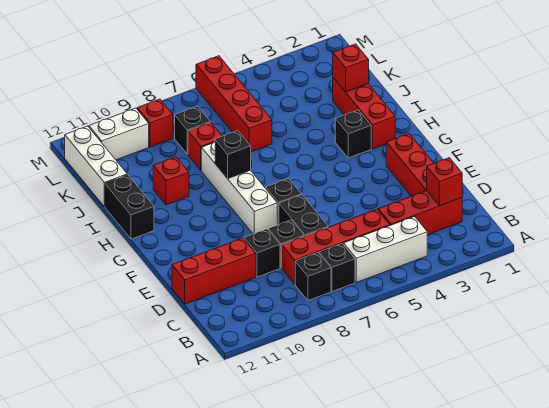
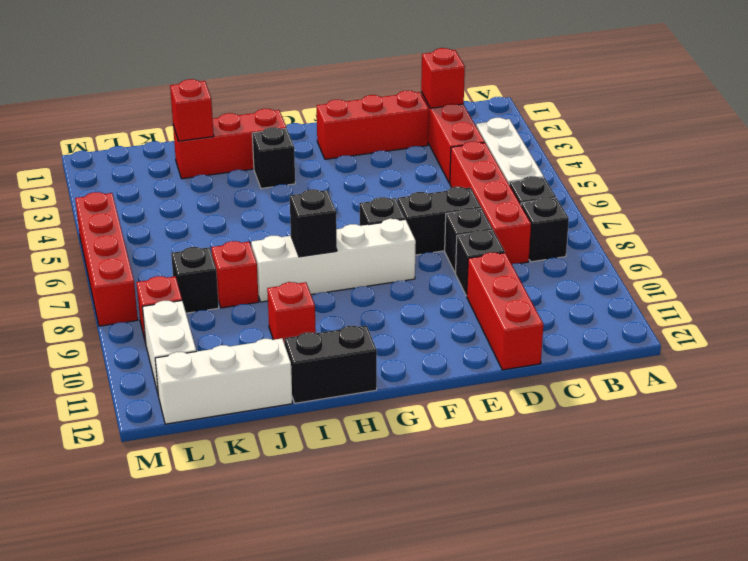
red brick J6:M6 level 1 -> red brick M5:M8 level 1

